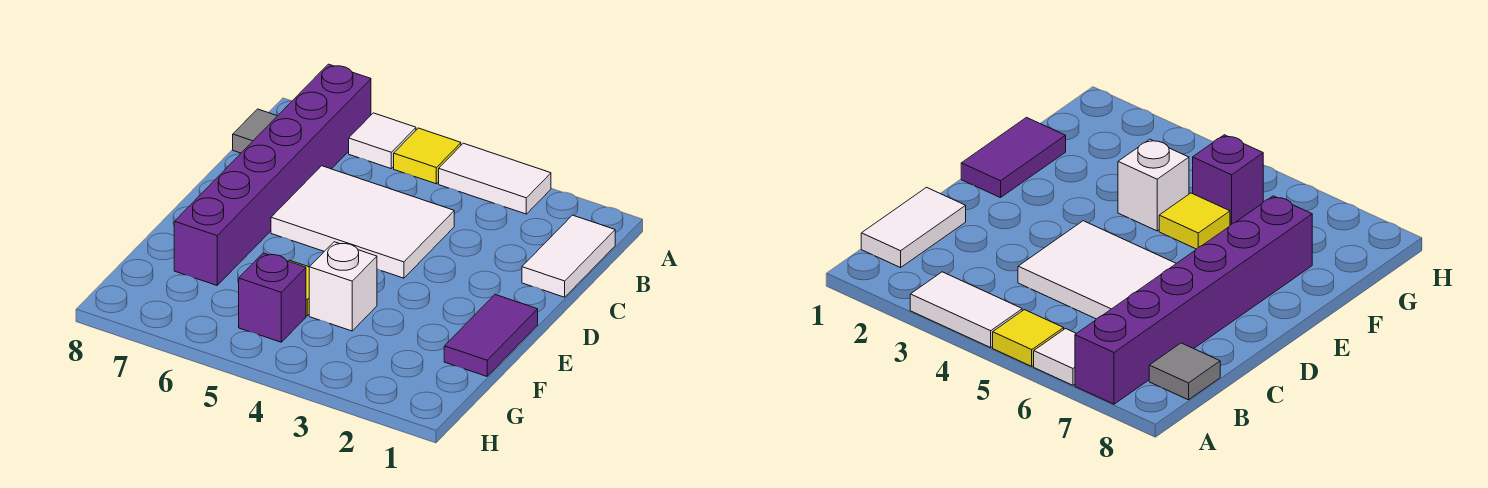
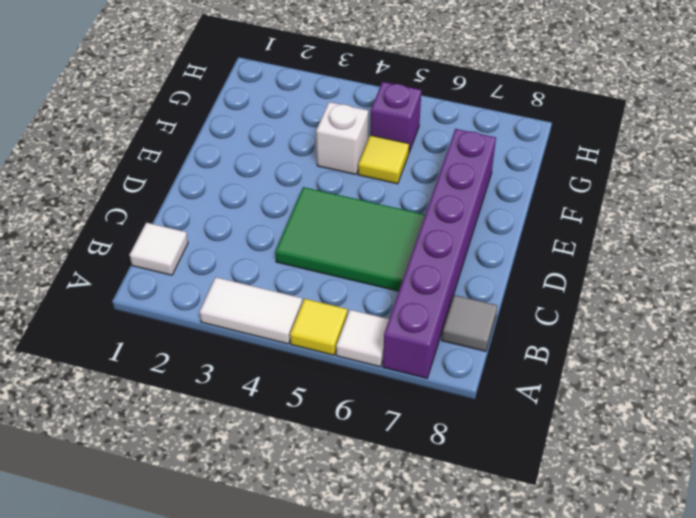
white tile B1:C1 level 1 -> white tile B1 level 1
white tile C4:D6 level 1 -> green tile C4:D6 level 1
purple tile E1:F1 level 1 -> none

